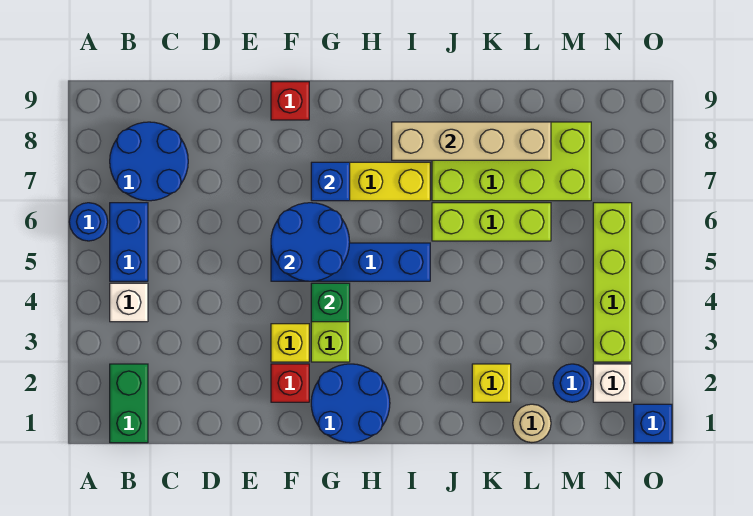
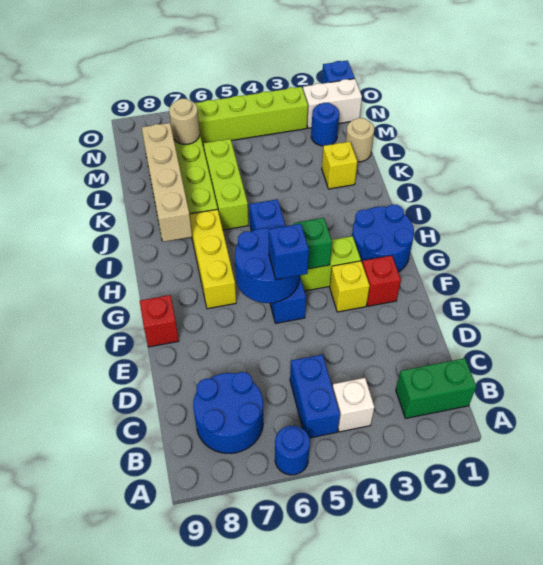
blue brick B5:B6 level 1 -> blue brick B5:C5 level 1
blue brick G7 level 2 -> blue brick F5 level 3
none -> tan round brick M7 level 2
white brick N2 level 1 -> white brick N1:N2 level 1

